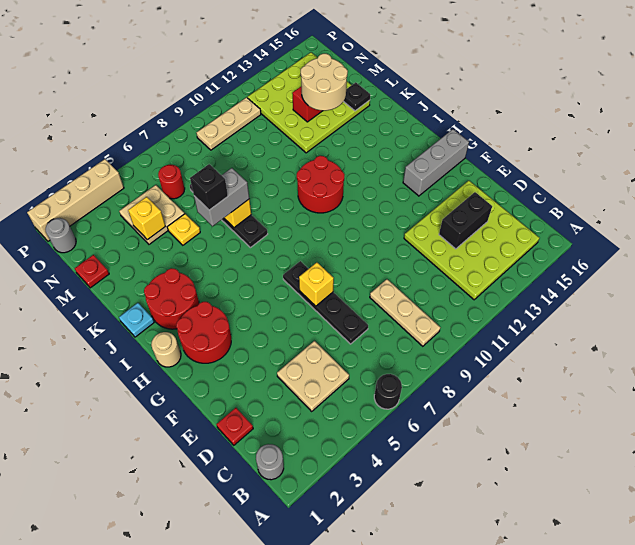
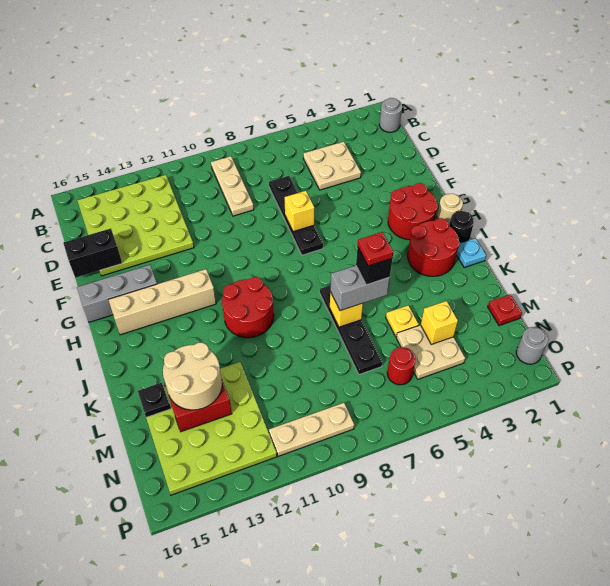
black round brick A6 level 1 -> black round brick I1 level 1
red plate D1 level 1 -> red plate K6 level 5
black brick D13:D14 level 2 -> black brick E15:E16 level 2
tan brick P1:P4 level 1 -> tan brick H12:H15 level 1

